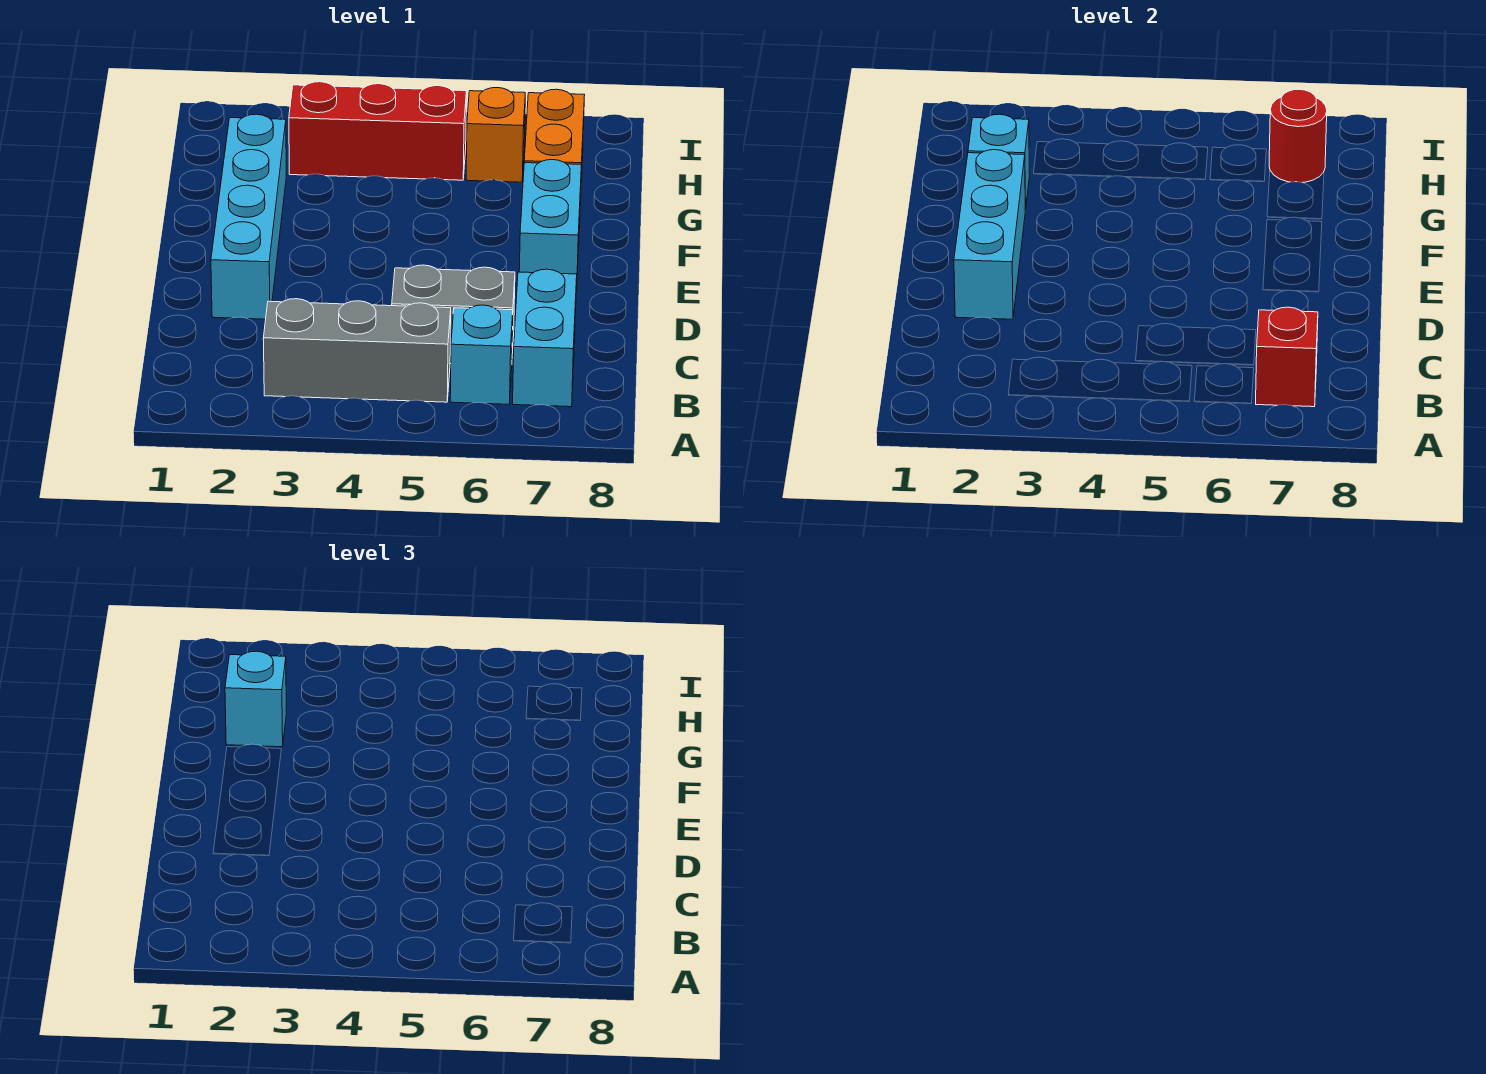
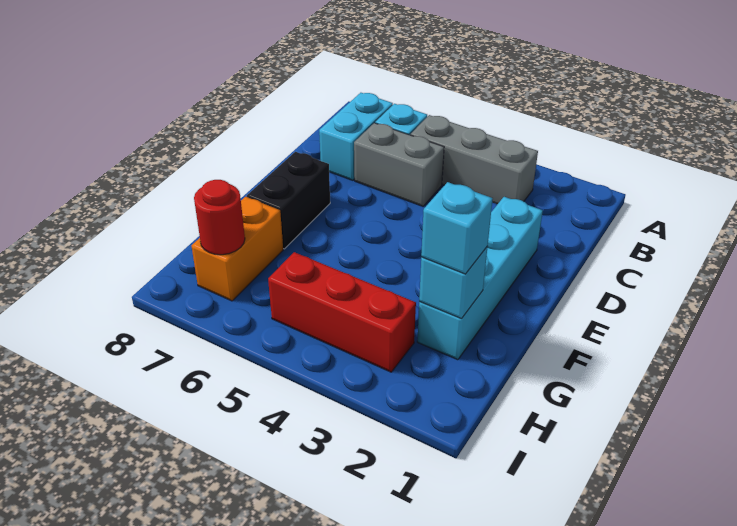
red brick B7 level 2 -> none
cyan brick D2:F2 level 2 -> none
cyan brick E7:F7 level 1 -> black brick E7:F7 level 1
orange brick H6 level 1 -> none

